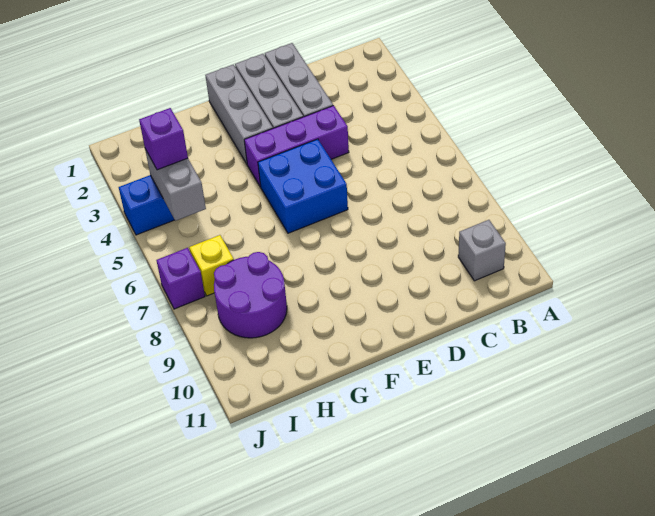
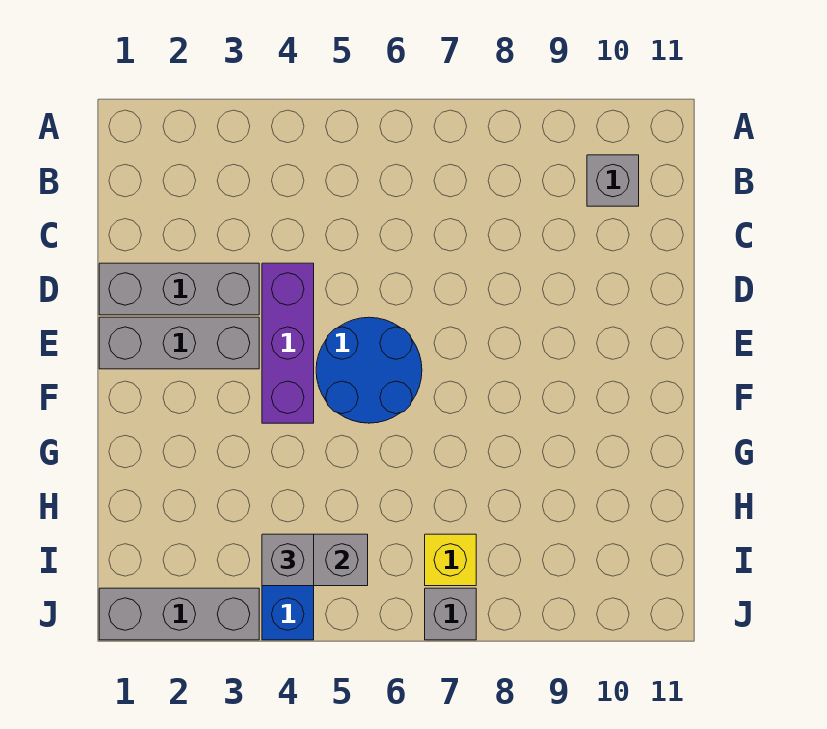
blue brick E5:F6 level 1 -> blue round brick E5:F6 level 1
grey brick F1:F3 level 1 -> grey brick J1:J3 level 1
purple round brick H8:I9 level 1 -> none
purple brick I4 level 3 -> grey brick I4 level 3
purple brick J7 level 1 -> grey brick J7 level 1

